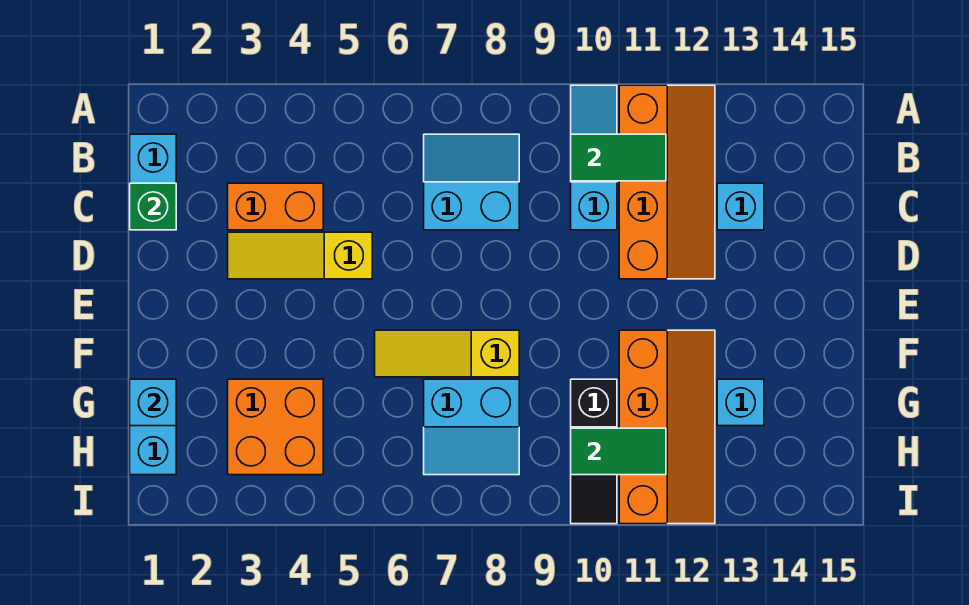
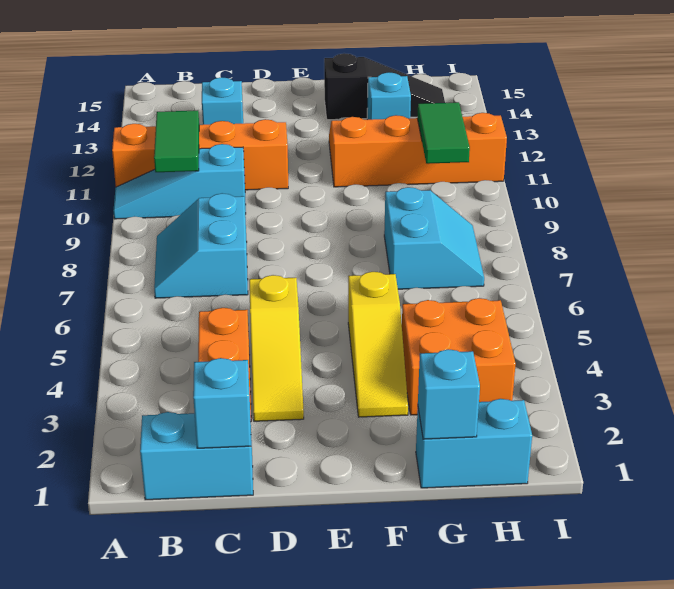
green brick C1 level 2 -> cyan brick C1 level 2
yellow slope F6:F8 level 1 top 8 -> yellow slope F3:F5 level 1 top 5
black slope G10:I10 level 1 top G -> black slope F14:H14 level 1 top F

